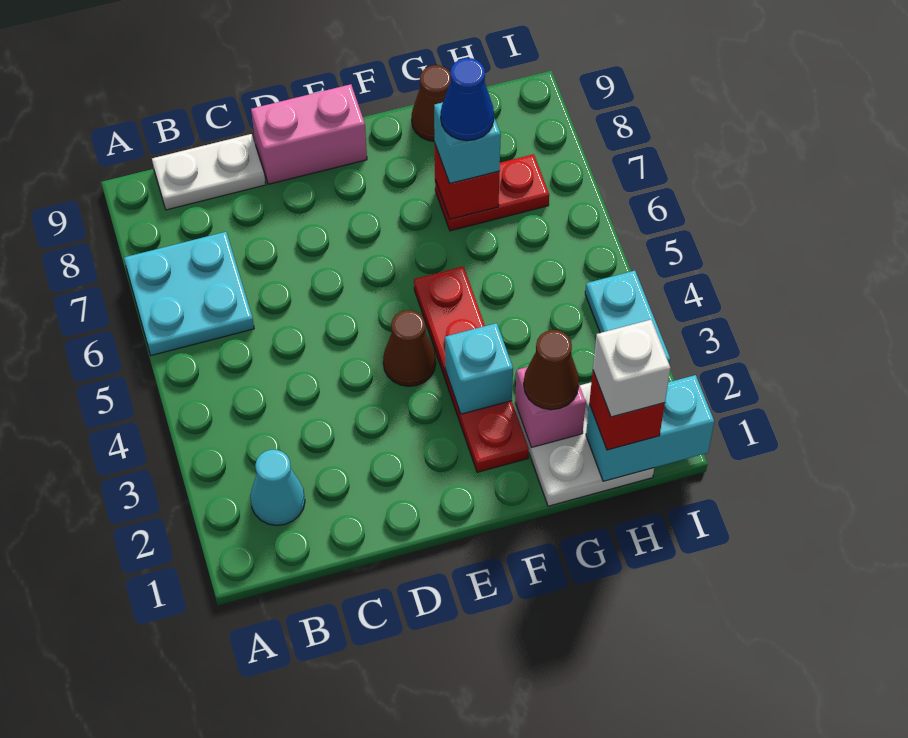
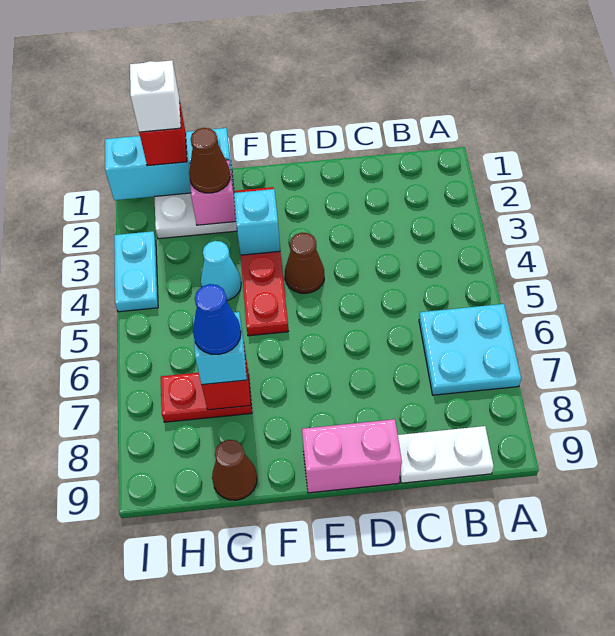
cyan cone B2 level 1 -> cyan cone G4 level 1
cyan brick H1:I1 level 2 -> cyan brick G1:I1 level 2

